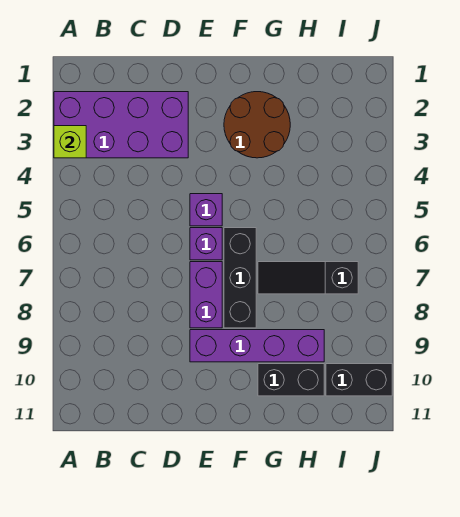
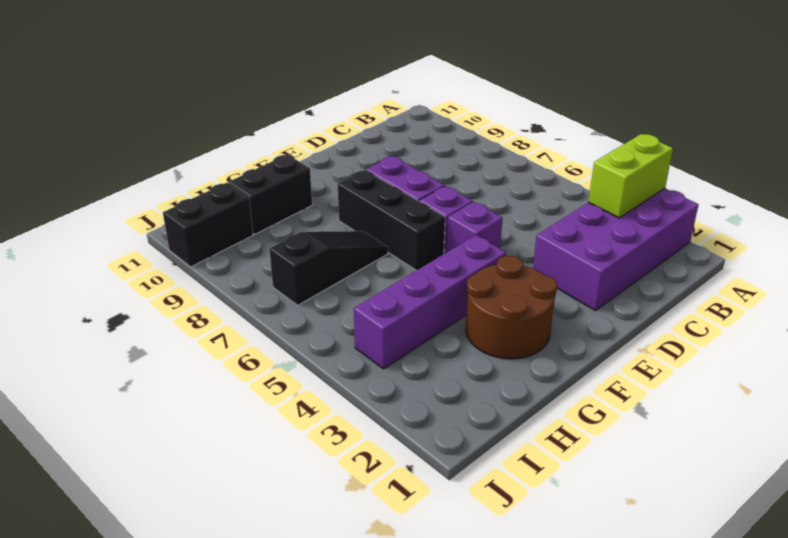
lime brick A3 level 2 -> lime brick A3:B3 level 2
purple brick E9:H9 level 1 -> purple brick F4:I4 level 1

